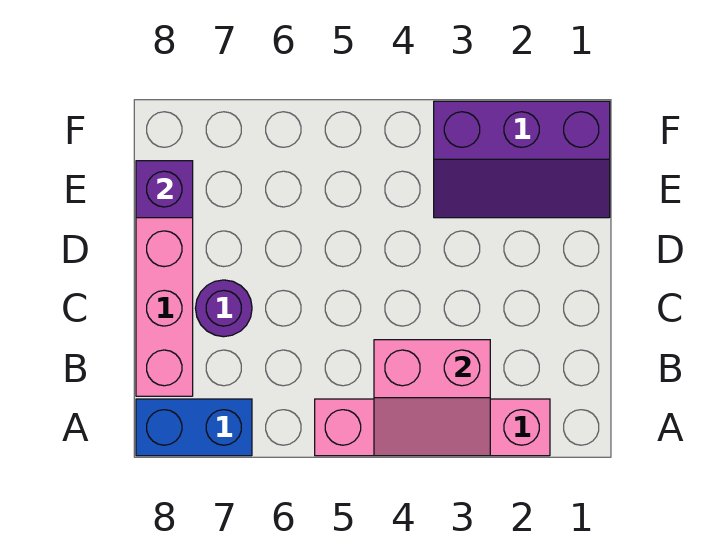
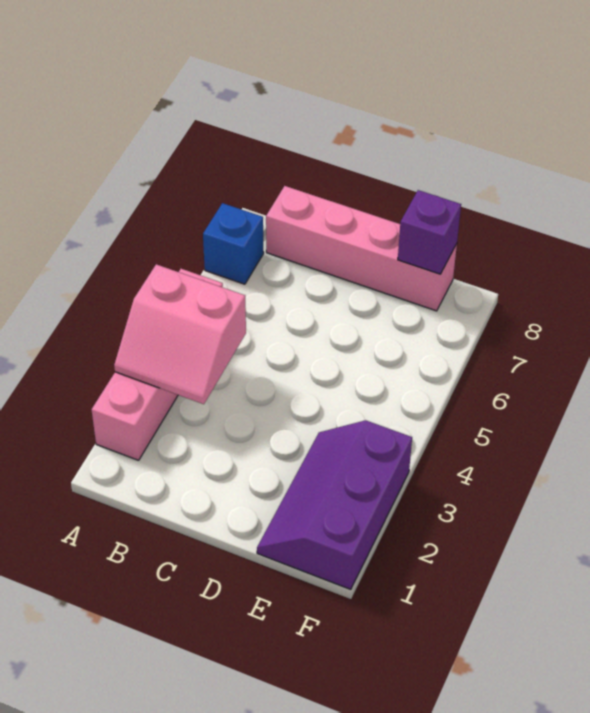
pink slope A3:B4 level 2 top B -> pink slope A3:B4 level 2 top 4
blue brick A7:A8 level 1 -> blue brick A7 level 1
purple round brick C7 level 1 -> none

